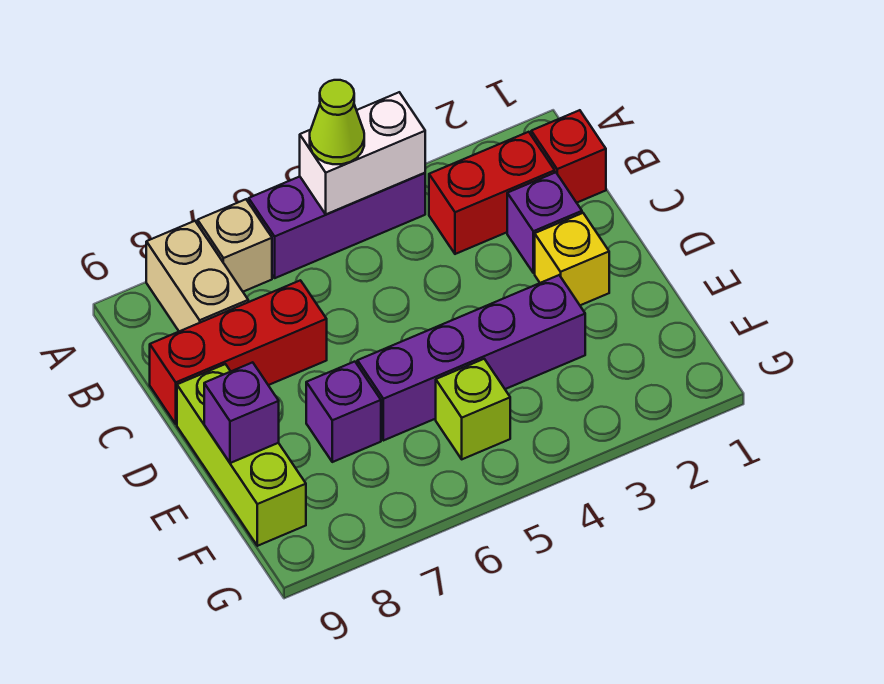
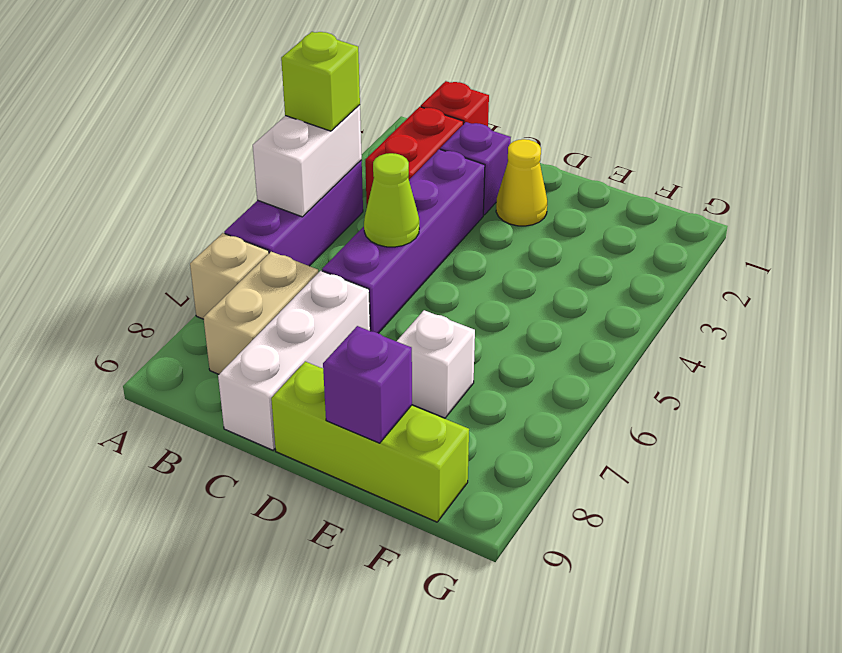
lime cone A5 level 3 -> lime cone C5 level 2
tan brick A8:B8 level 1 -> tan brick B7:B8 level 1
red brick C7:C9 level 1 -> white brick C7:C9 level 1
yellow brick D2 level 1 -> yellow cone D2 level 1
purple brick E3:E6 level 1 -> purple brick C3:C6 level 1
purple brick E7 level 1 -> white brick E7 level 1
lime brick F5 level 1 -> lime brick A4 level 3

